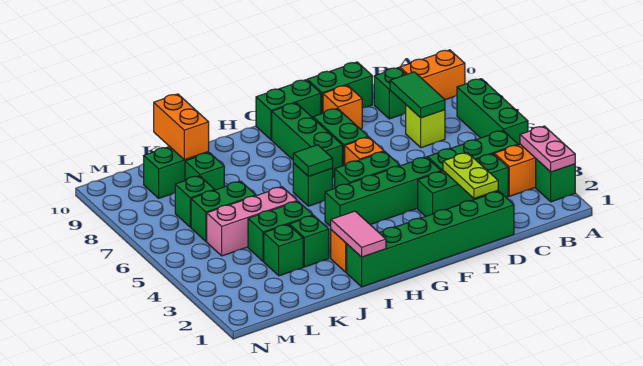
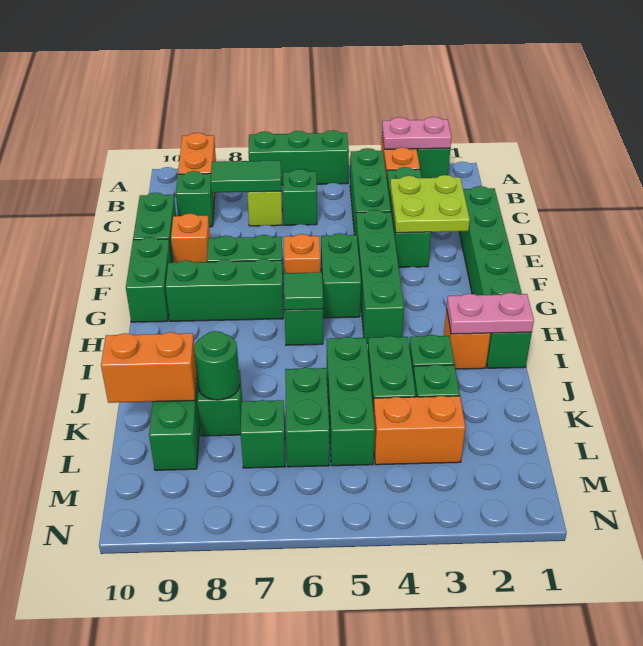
none -> green brick C6 level 1
lime plate D2:D3 level 2 -> lime plate D2:E3 level 2
pink tile I1:I2 level 2 -> pink plate I1:I2 level 2
pink brick J5:L5 level 1 -> green brick J5:L5 level 1
none -> green round brick K8 level 2
none -> orange brick L3:L4 level 1

